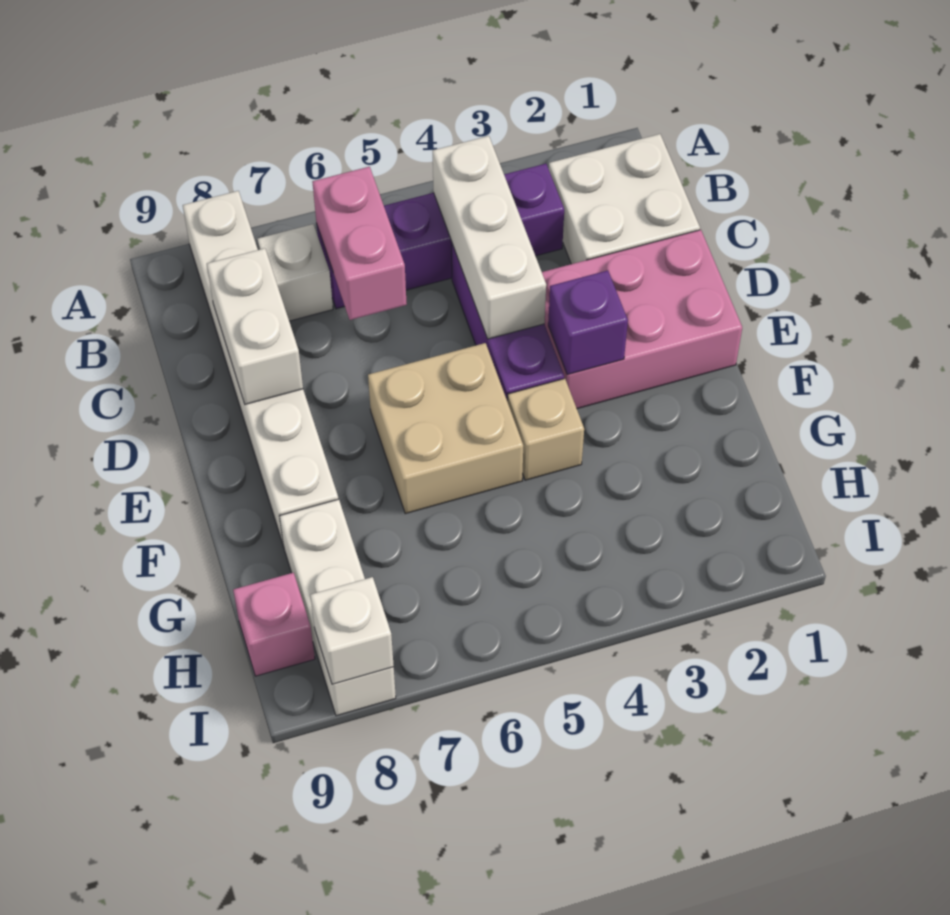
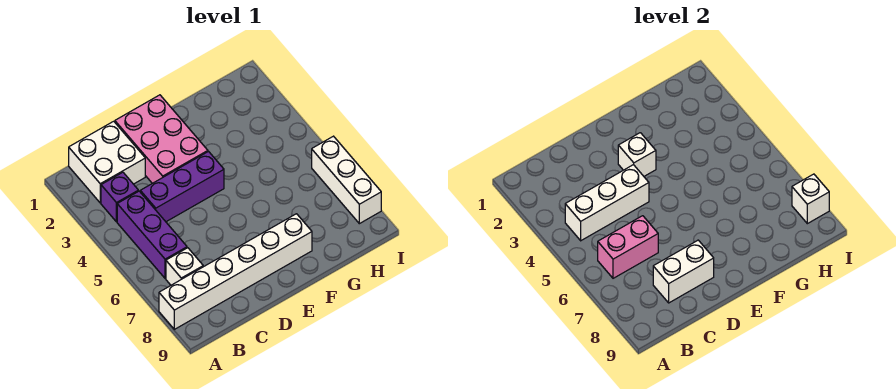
purple brick E3 level 2 -> white brick E3 level 2
tan brick E5:F6 level 1 -> none
tan brick F4 level 1 -> none
white brick G8:I8 level 1 -> white brick I6:I8 level 1
pink brick H9 level 1 -> none

